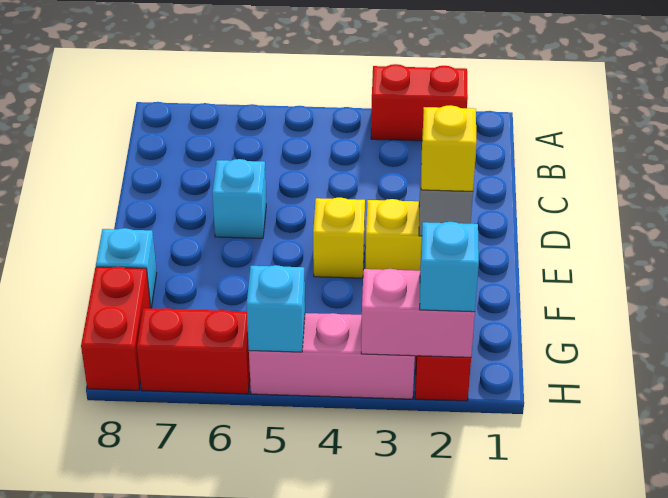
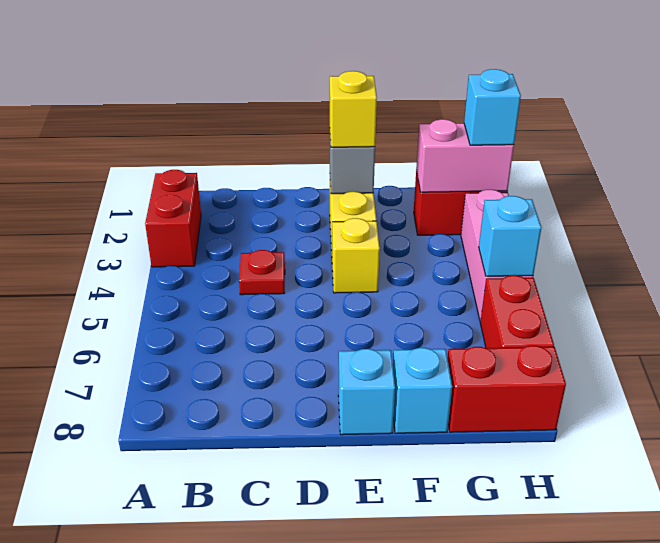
none -> red plate C4 level 1
cyan brick D6 level 1 -> cyan brick E8 level 1
pink brick H2:H3 level 2 -> pink brick G2:H2 level 2

